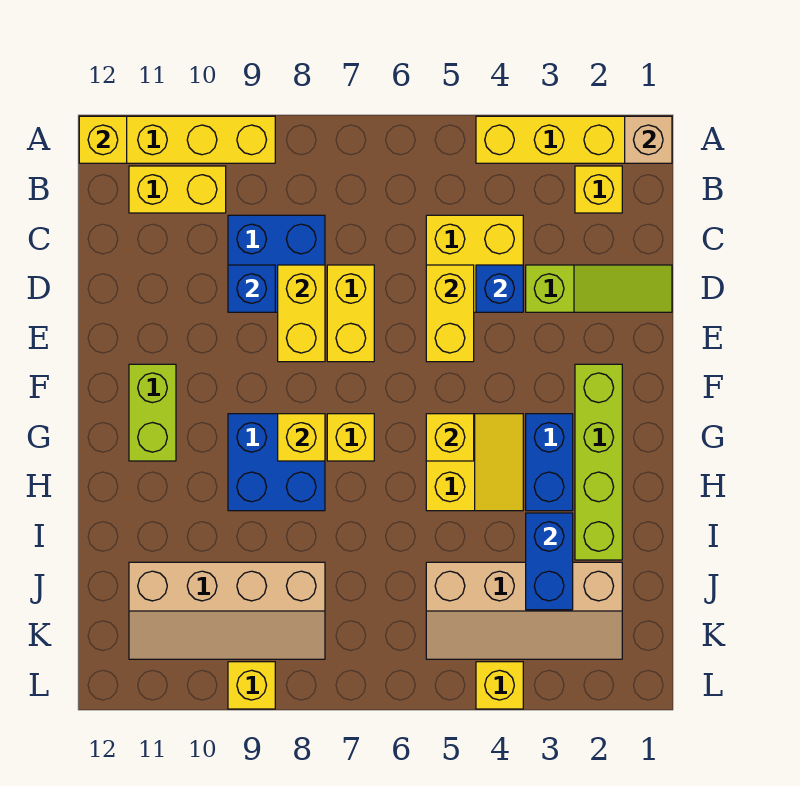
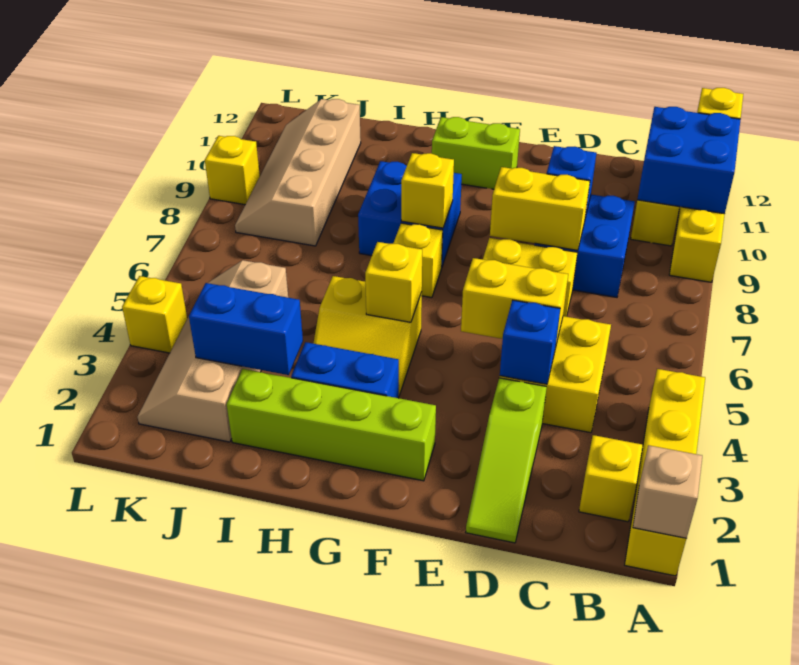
none -> blue brick A10:B11 level 2

